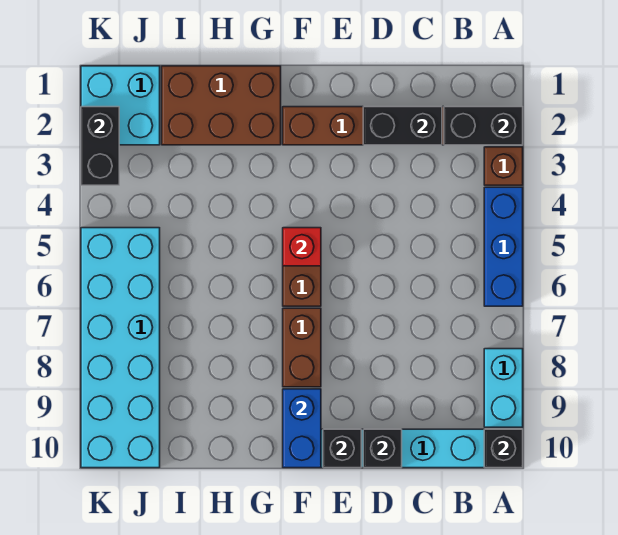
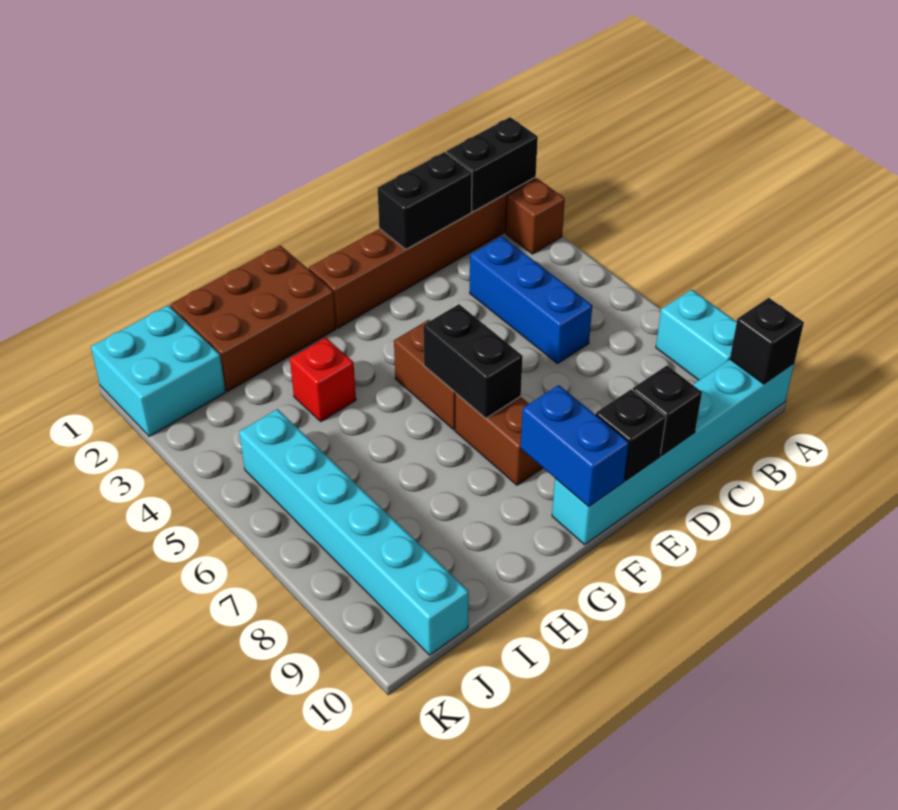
blue brick A4:A6 level 1 -> blue brick C4:C6 level 1
red brick F5 level 2 -> red brick H4 level 1
cyan brick J5:K10 level 1 -> cyan brick J5:J10 level 1
black brick K2:K3 level 2 -> black brick F6:F7 level 2

